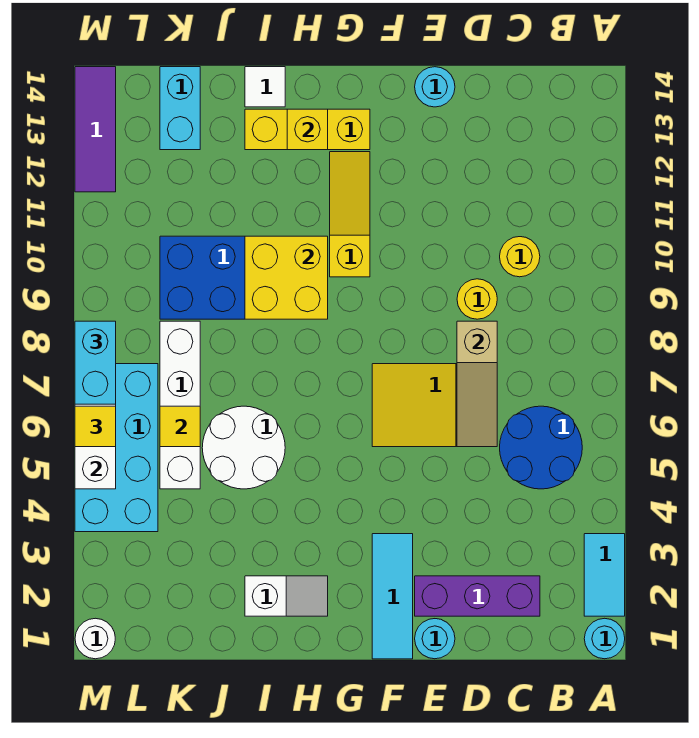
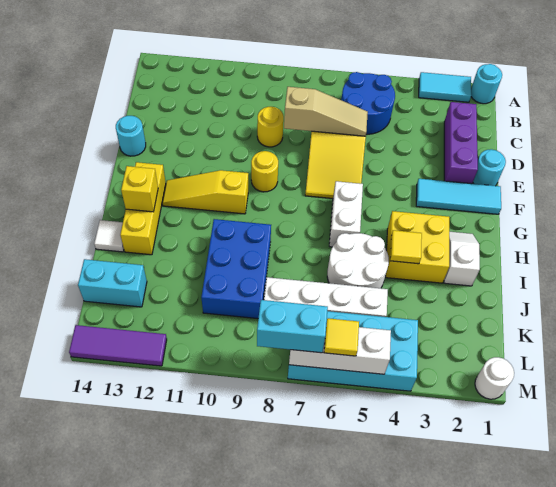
yellow round brick C10 level 1 -> yellow round brick F9 level 1
none -> white brick G6:H6 level 1
yellow brick H9:I10 level 2 -> yellow brick H3:I4 level 1
yellow tile K6 level 2 -> yellow tile I4 level 2

